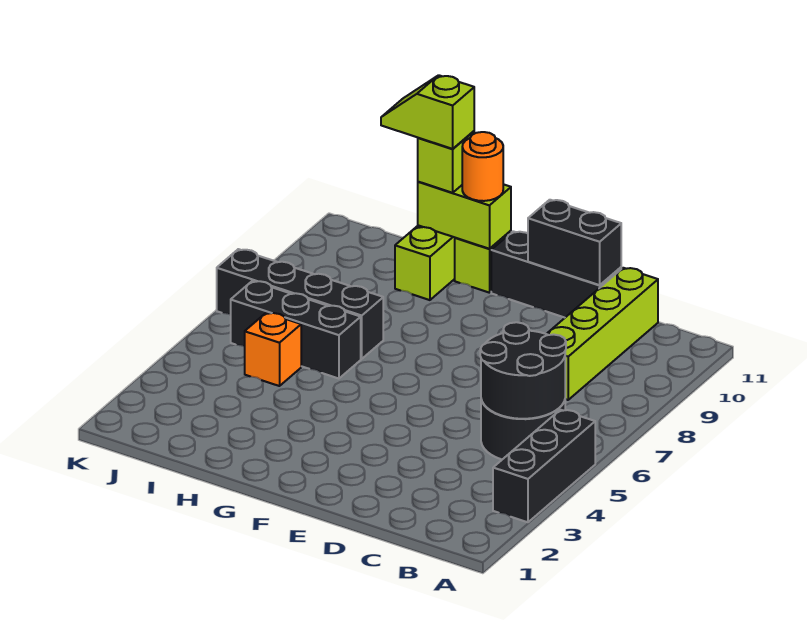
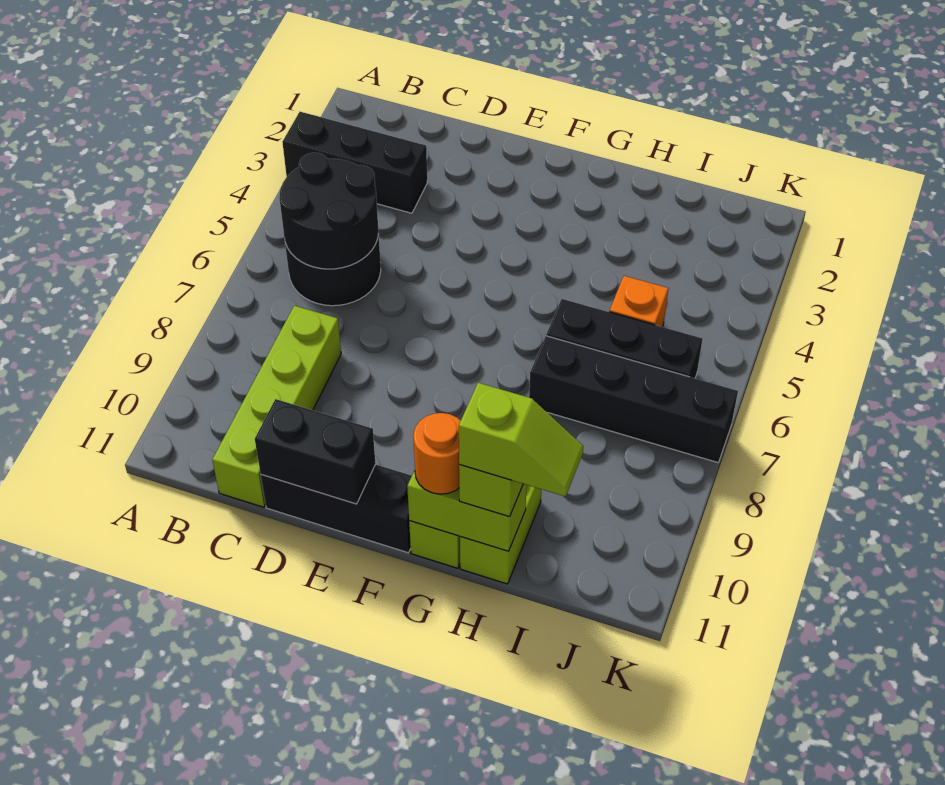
black brick A3:A5 level 1 -> black brick A3:C3 level 1

